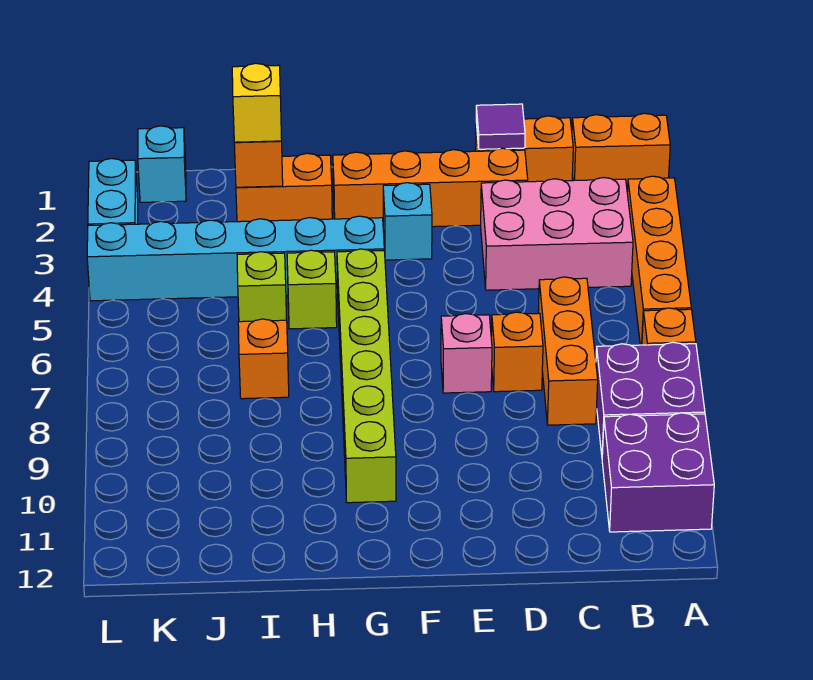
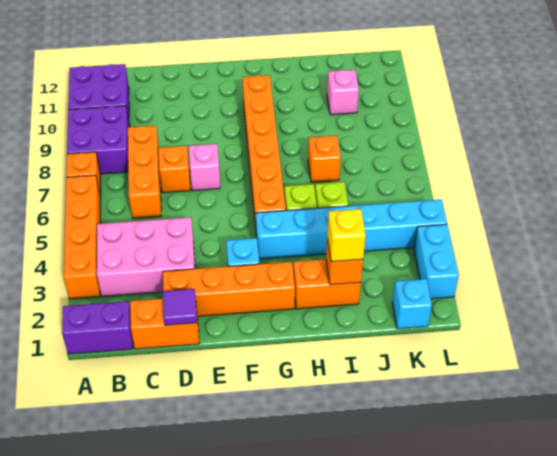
orange brick A1:B1 level 1 -> purple brick A1:B1 level 1
lime brick G5:G10 level 1 -> orange brick G5:G10 level 1
none -> pink brick J10 level 1

